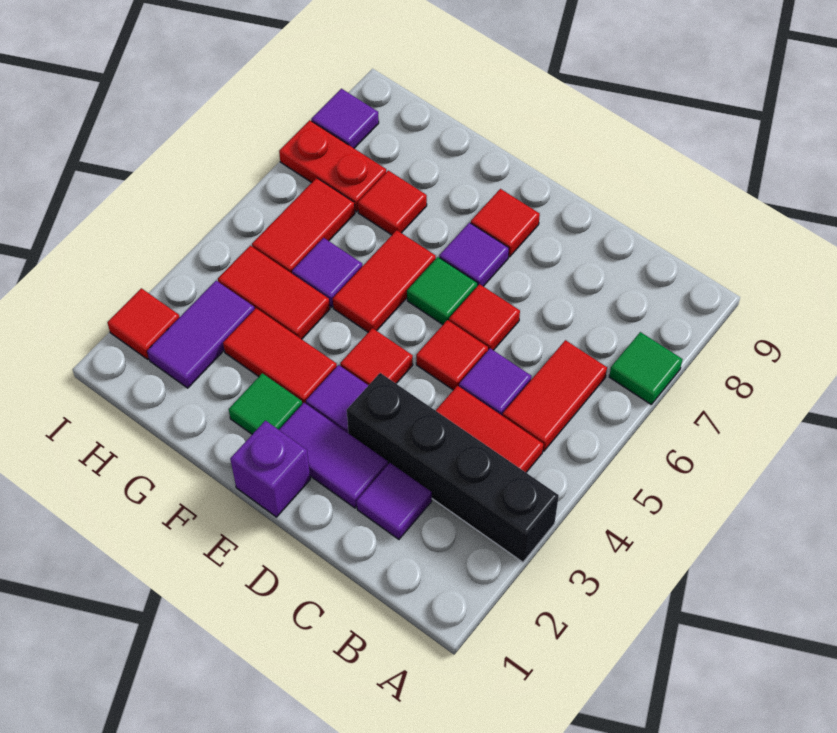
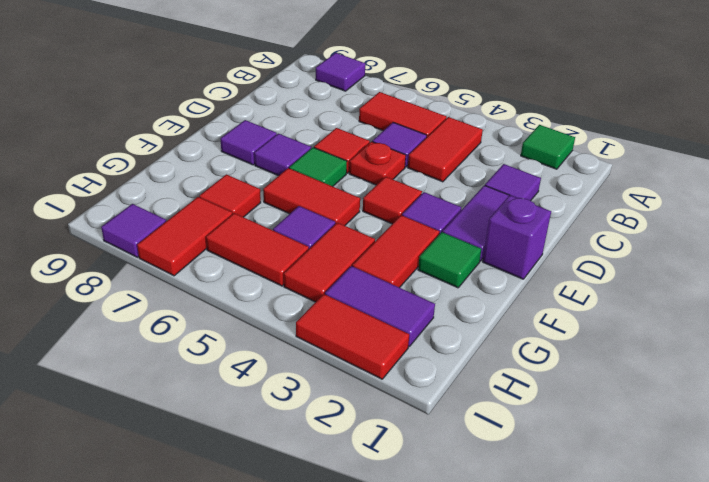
black brick A3:D3 level 1 -> none
green tile A7 level 1 -> green tile A2 level 1
none -> purple tile A8 level 1
red tile D5 level 1 -> red plate D5 level 1
red tile E8 level 1 -> purple tile E8 level 1
red plate H7:I7 level 1 -> red tile H7:I7 level 1
red tile I2 level 1 -> red tile I2:I3 level 1

